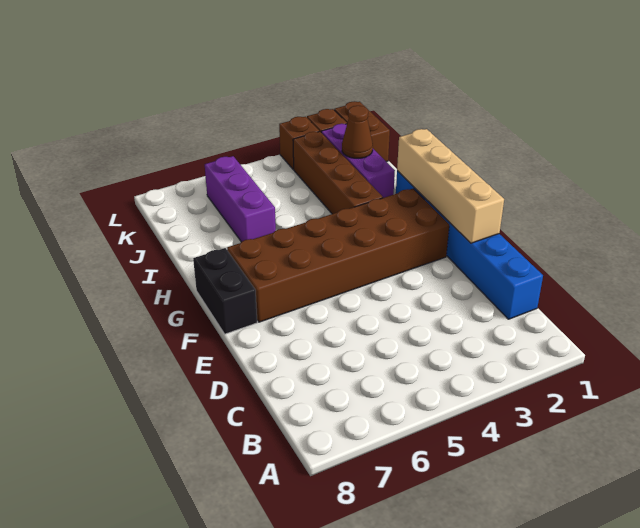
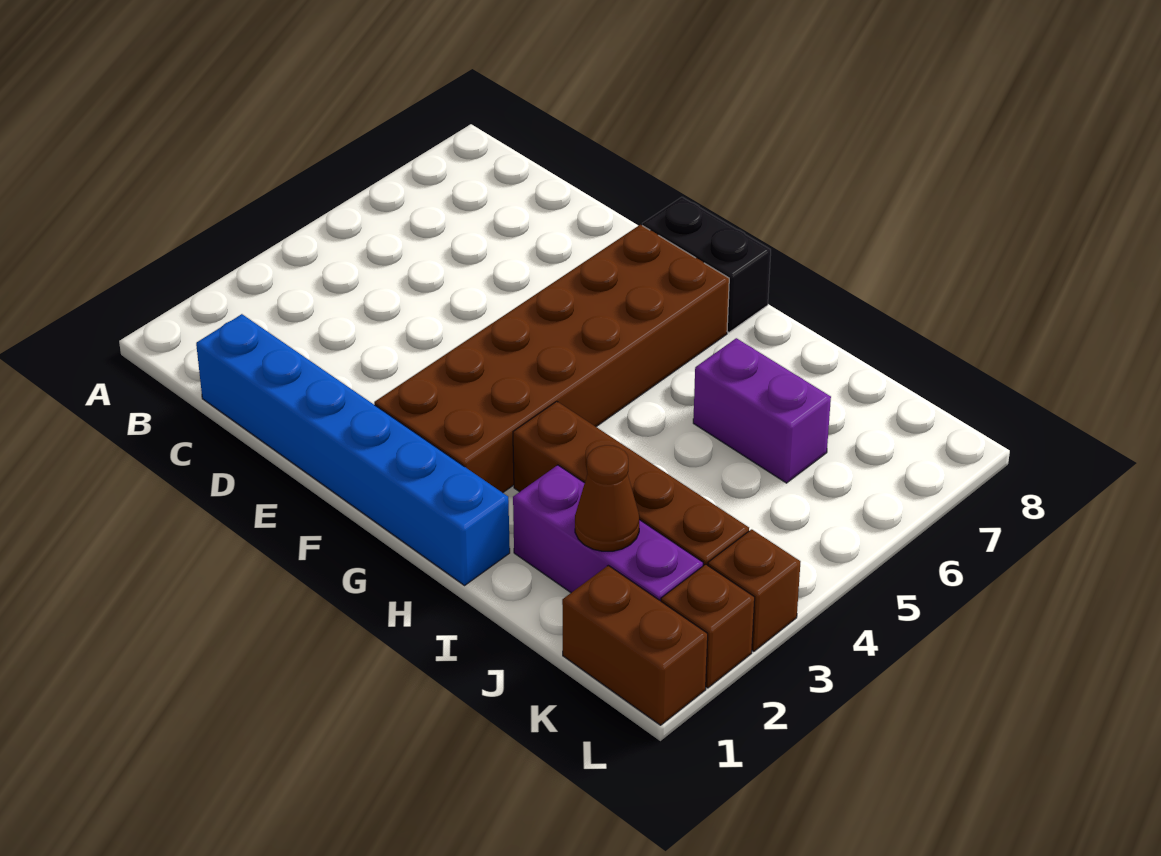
tan brick E1:H1 level 2 -> none
purple brick I6:K6 level 1 -> purple brick I6:J6 level 1

